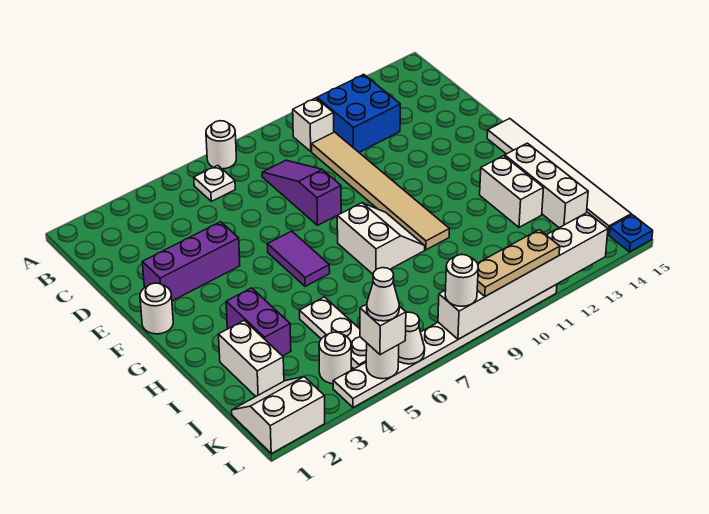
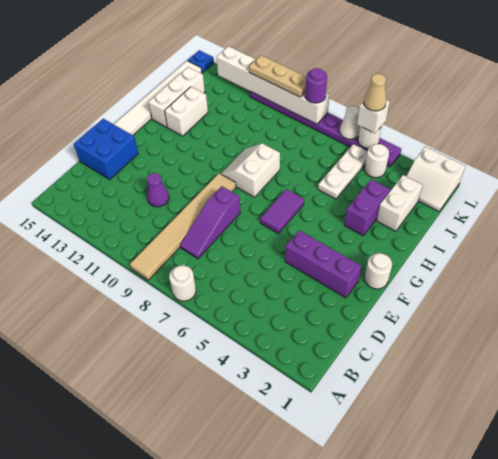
white plate B6 level 1 -> none
white brick B10 level 1 -> none
blue brick B11:C12 level 1 -> blue brick D14:E15 level 1
tan tile C10:H10 level 1 -> tan tile A9:F9 level 1
none -> purple cone D11 level 1
white plate L4:L11 level 1 -> purple plate L4:L11 level 1
white cone L5 level 4 -> tan cone L5 level 4
white round brick L8 level 3 -> purple round brick L8 level 3

